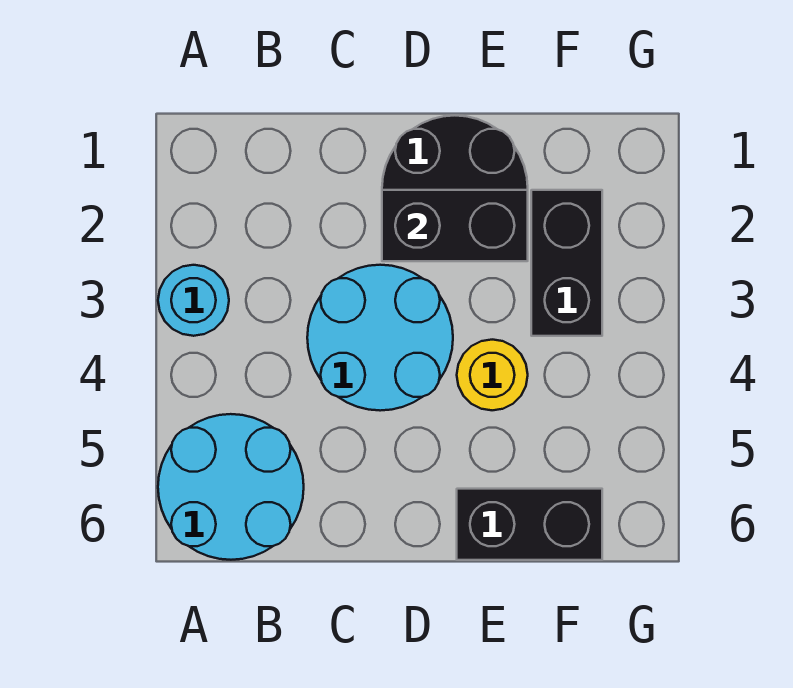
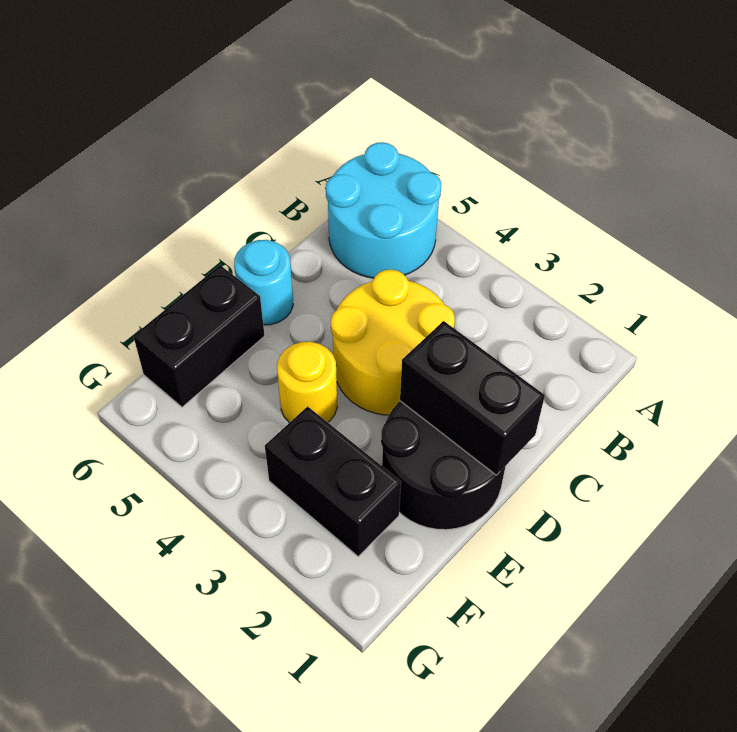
cyan round brick A3 level 1 -> cyan round brick D6 level 1
cyan round brick C3:D4 level 1 -> yellow round brick C3:D4 level 1
black brick D2:E2 level 2 -> black brick D1:D2 level 2

